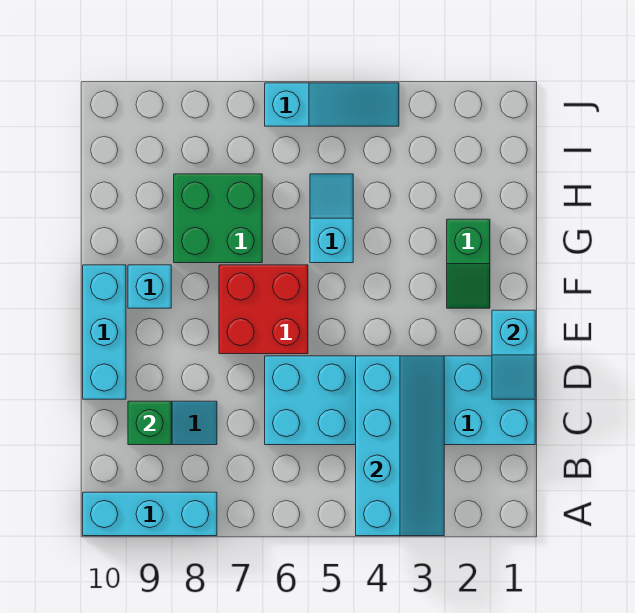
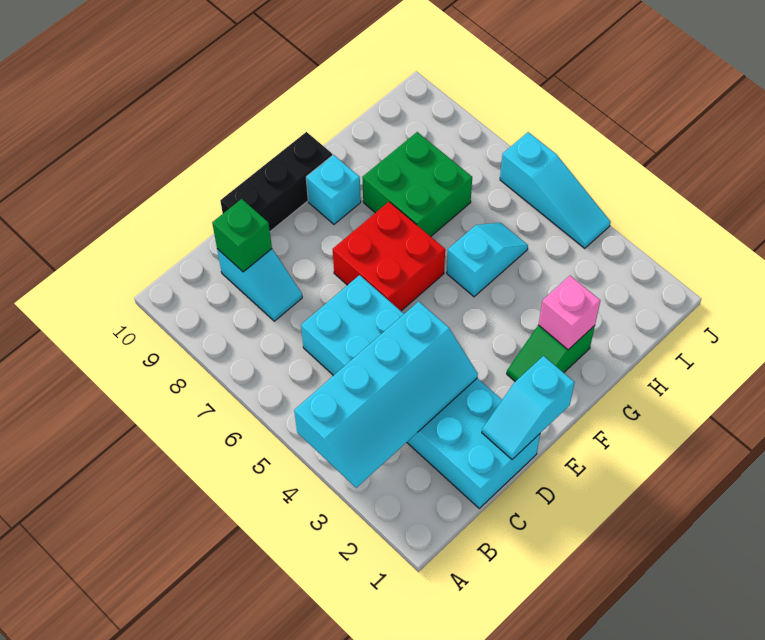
cyan brick A8:A10 level 1 -> none
cyan brick D10:F10 level 1 -> black brick D10:F10 level 1
none -> pink brick G2 level 2

